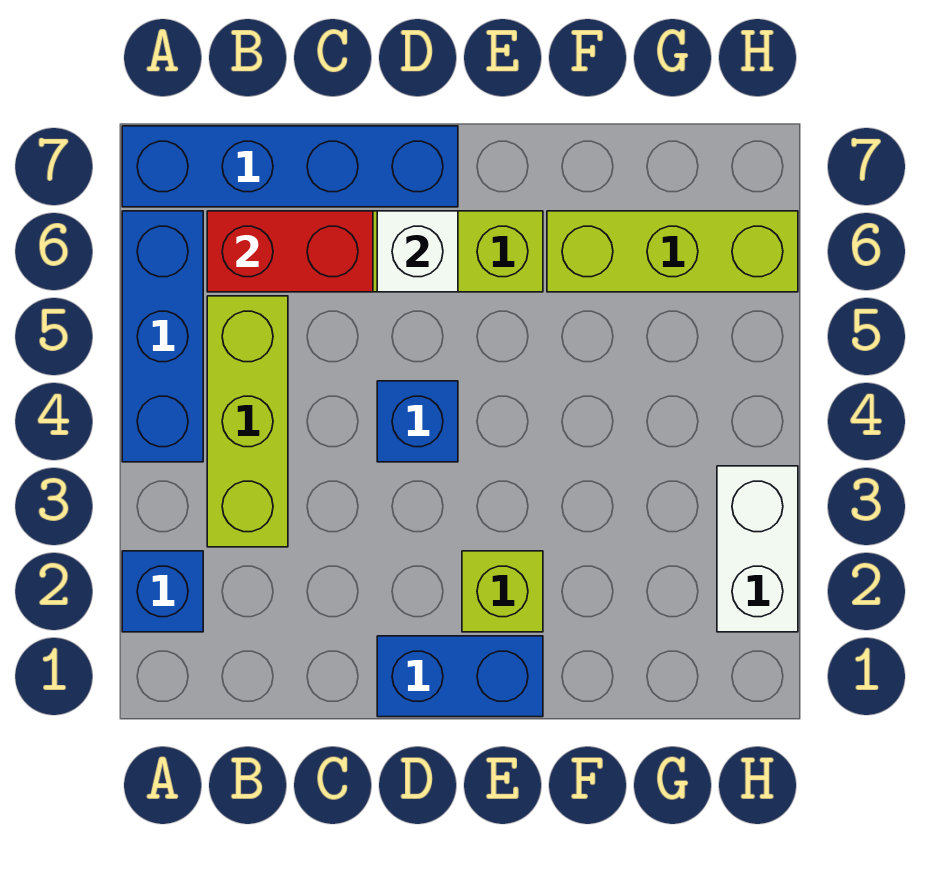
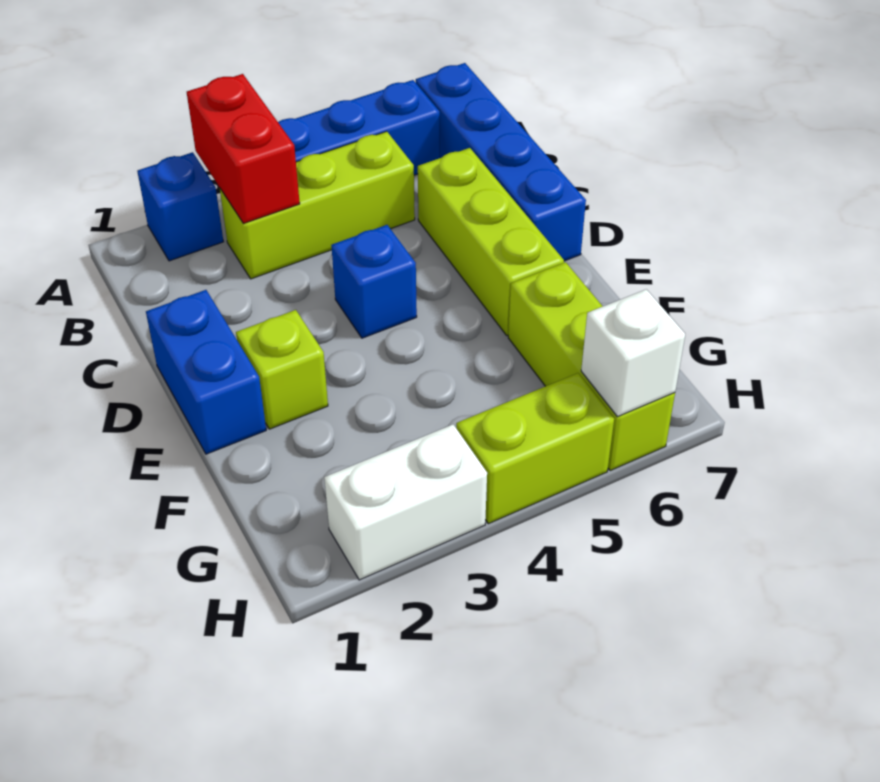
red brick B6:C6 level 2 -> red brick A3:B3 level 2
white brick D6 level 2 -> white brick H6 level 2
none -> lime brick H4:H5 level 1

